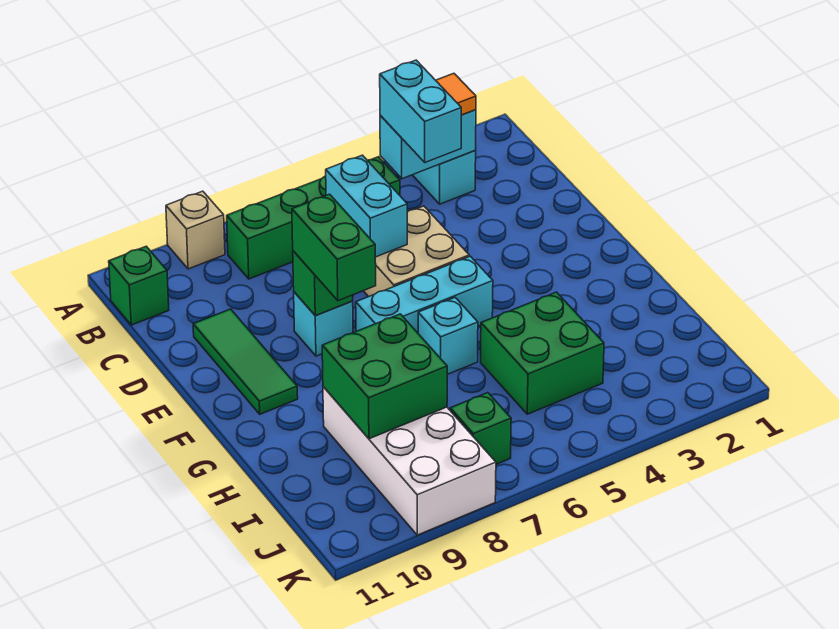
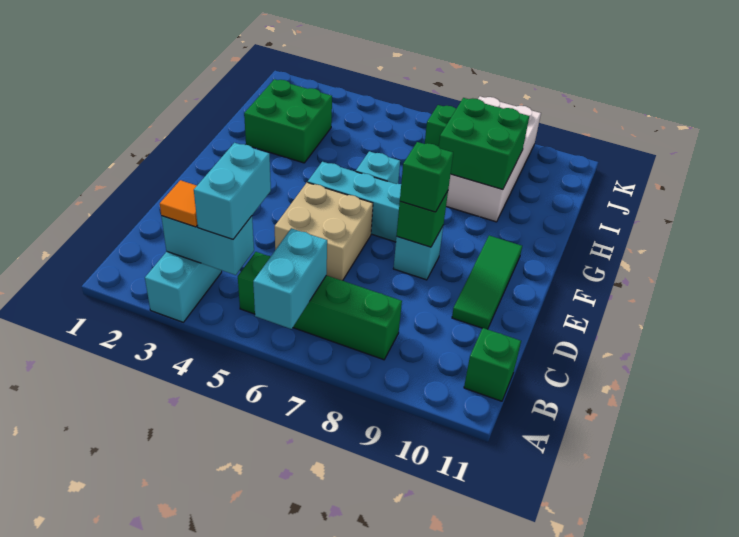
tan brick A9 level 1 -> none
cyan brick C6:D6 level 2 -> cyan brick A6:B6 level 2
green brick E8:F8 level 3 -> green brick E8 level 3
green brick H4:I5 level 1 -> green brick H2:I3 level 1

